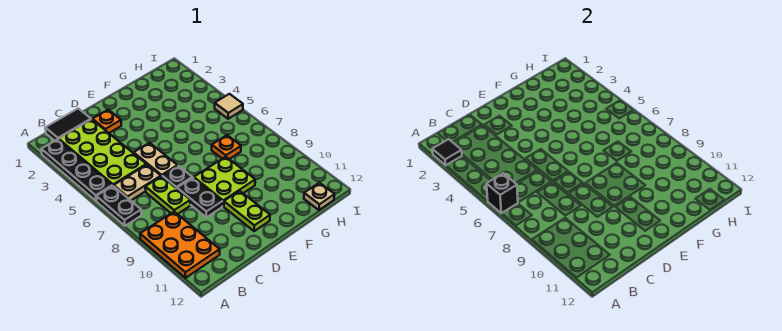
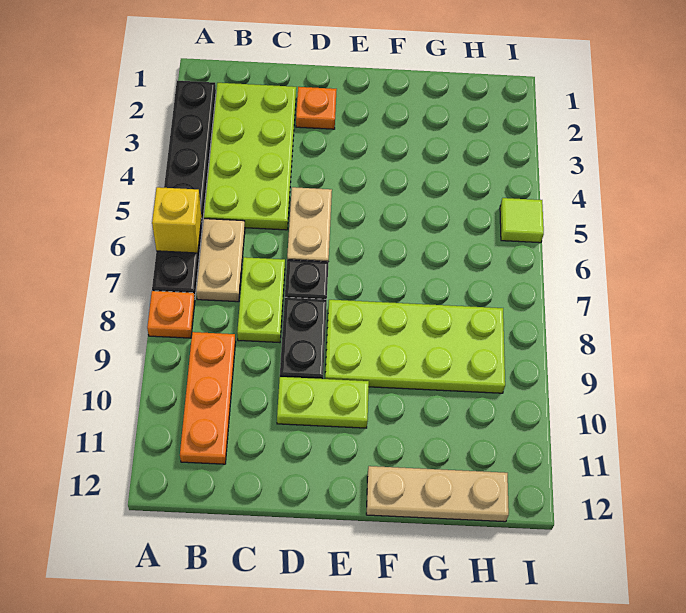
black tile A2 level 2 -> none
black brick A6 level 2 -> yellow brick A6 level 2
orange plate A9:B11 level 1 -> orange plate B9:B11 level 1
black tile B1:C1 level 1 -> none
tan plate B6:C6 level 1 -> tan plate B6:B7 level 1
lime plate E8:F9 level 1 -> lime plate E8:H9 level 1
lime plate E10:E11 level 1 -> lime plate D10:E10 level 1
orange plate G7 level 1 -> orange plate A8 level 1
tan plate H12 level 1 -> tan plate F12:H12 level 1
tan tile I5 level 1 -> lime tile I5 level 1

